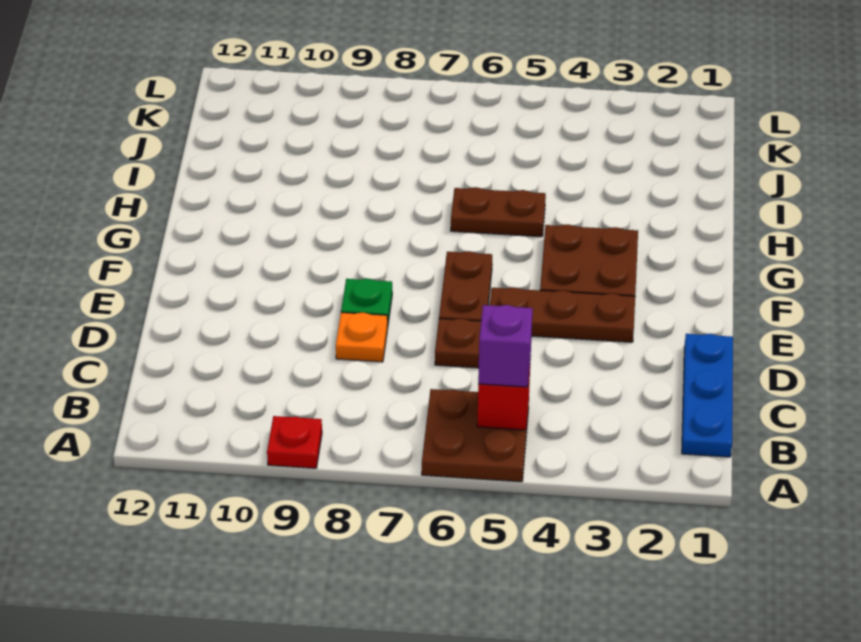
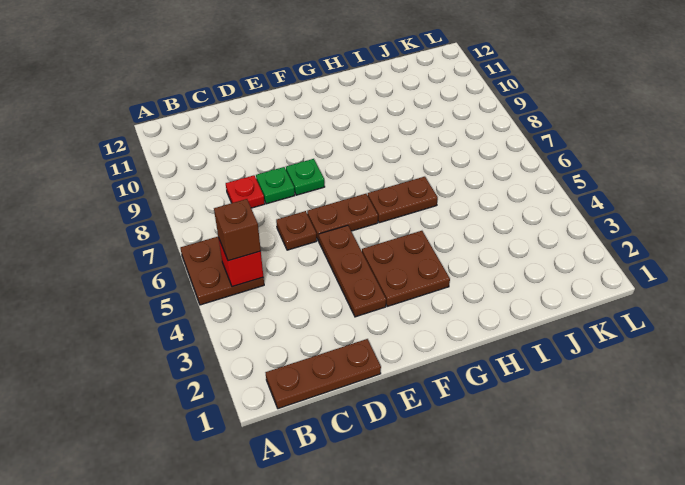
red plate A9 level 1 -> red plate C8 level 1
blue plate B1:D1 level 1 -> brown plate B1:D1 level 1
purple brick B5 level 3 -> brown brick B5 level 3
orange plate D8 level 1 -> green plate D8 level 1
brown plate H5:H6 level 1 -> brown plate G6:H6 level 1

